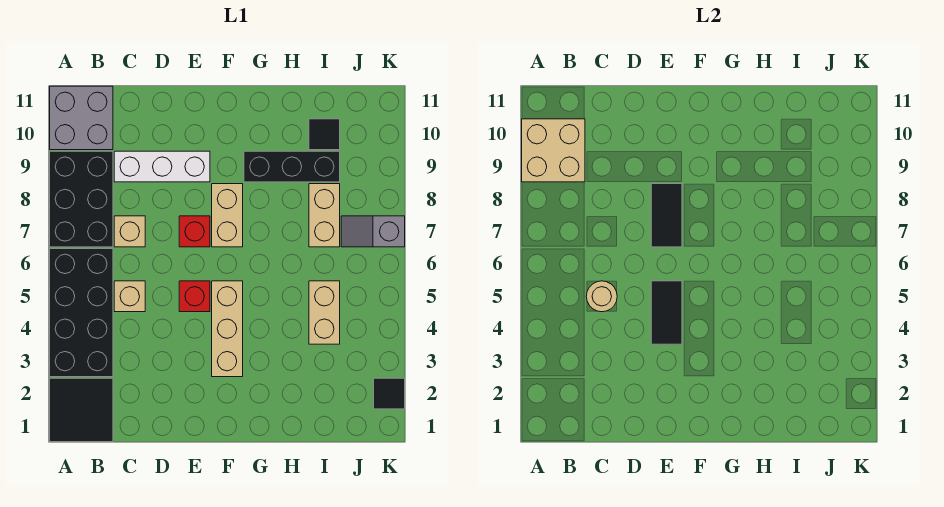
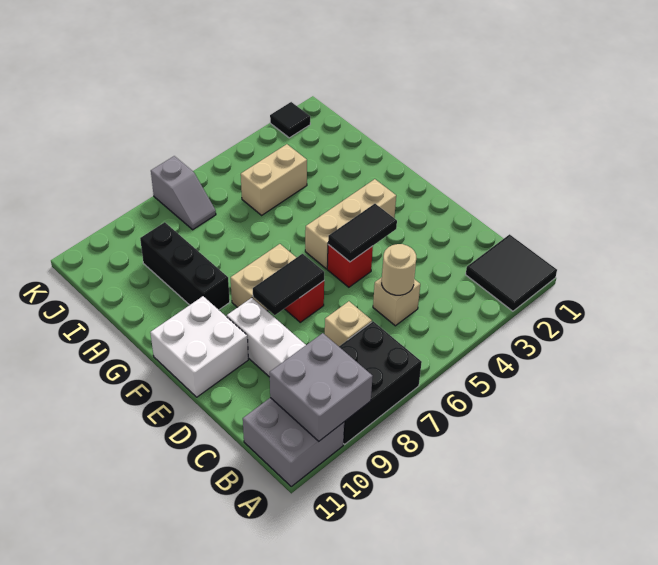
black brick A3:B6 level 1 -> none
tan brick A9:B10 level 2 -> grey brick A9:B10 level 2
none -> white brick E10:F11 level 1
tan brick I7:I8 level 1 -> none
black tile I10 level 1 -> none

